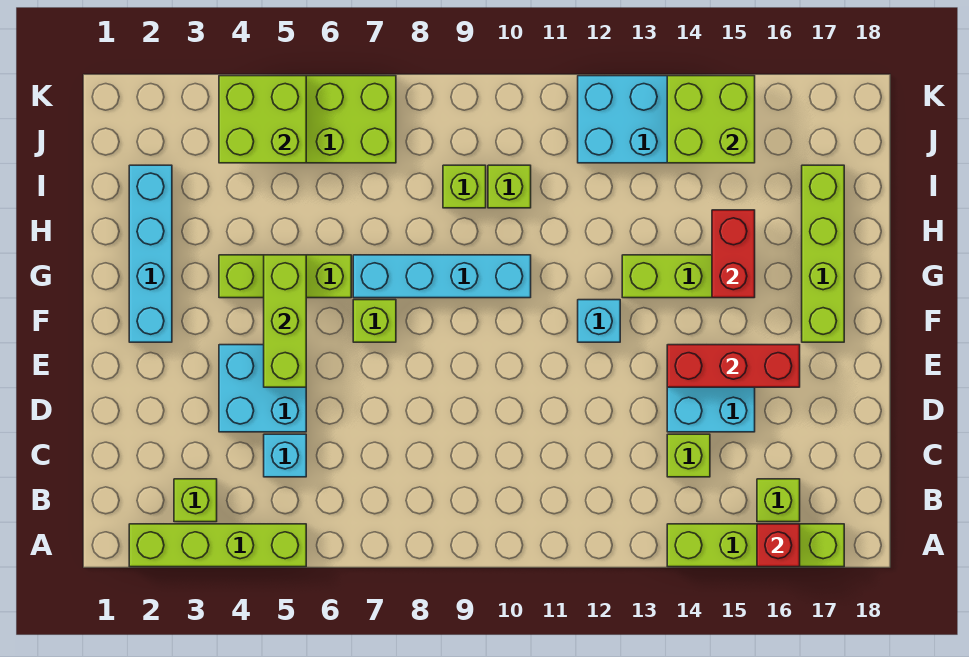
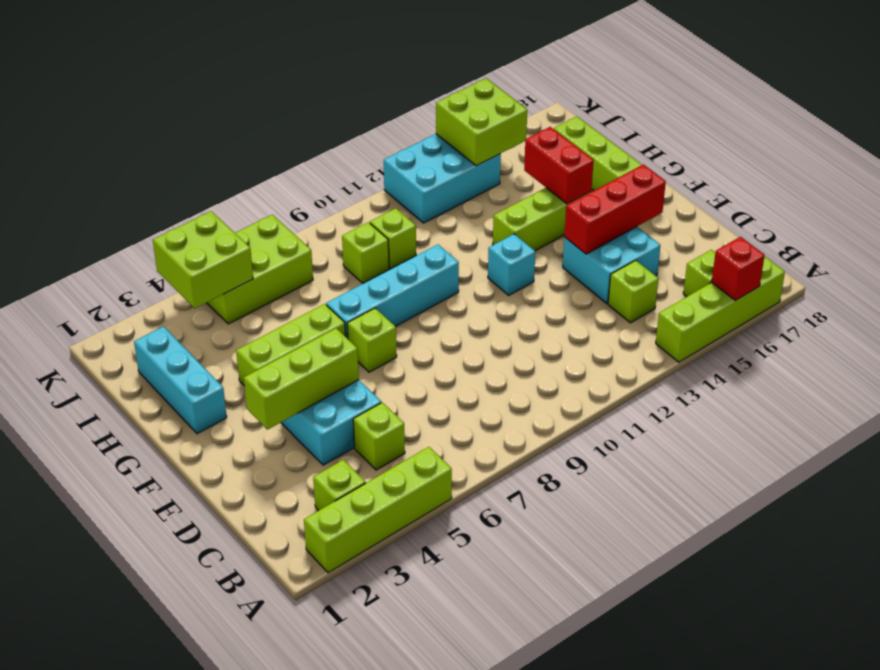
cyan brick C5 level 1 -> lime brick C5 level 1
lime brick E5:G5 level 2 -> lime brick E3:E5 level 2
cyan brick F2:I2 level 1 -> cyan brick G2:I2 level 1

